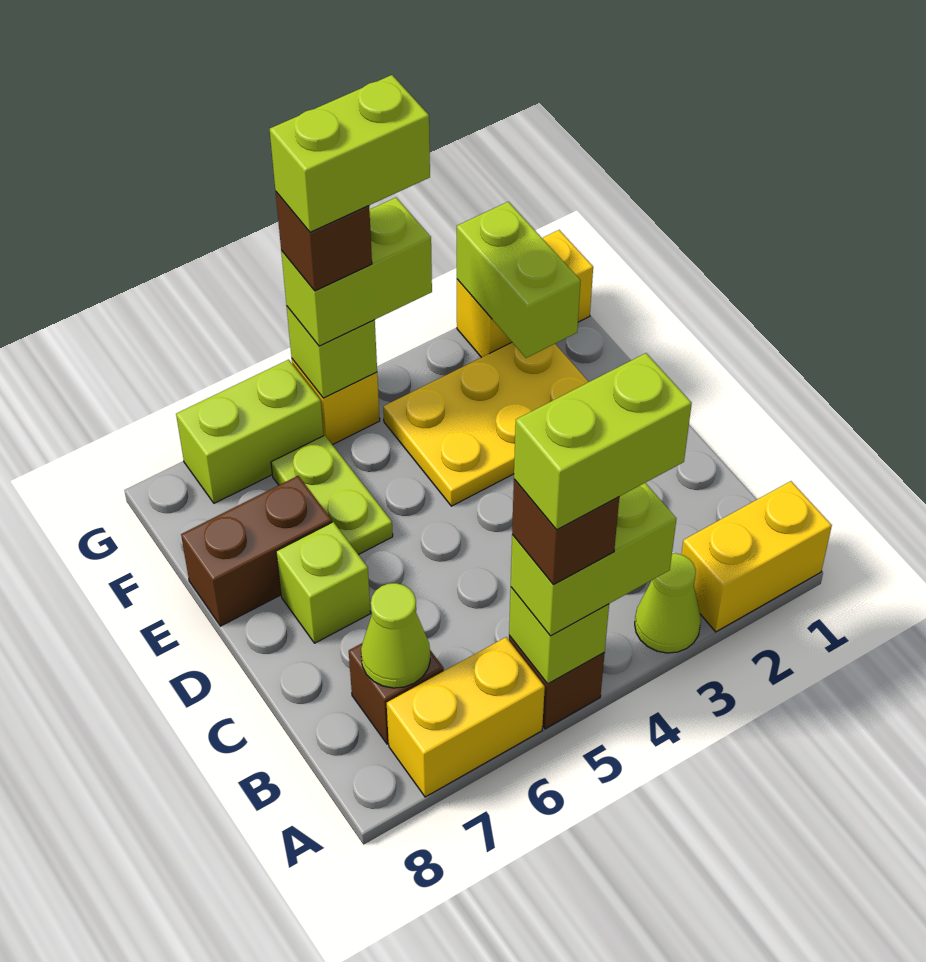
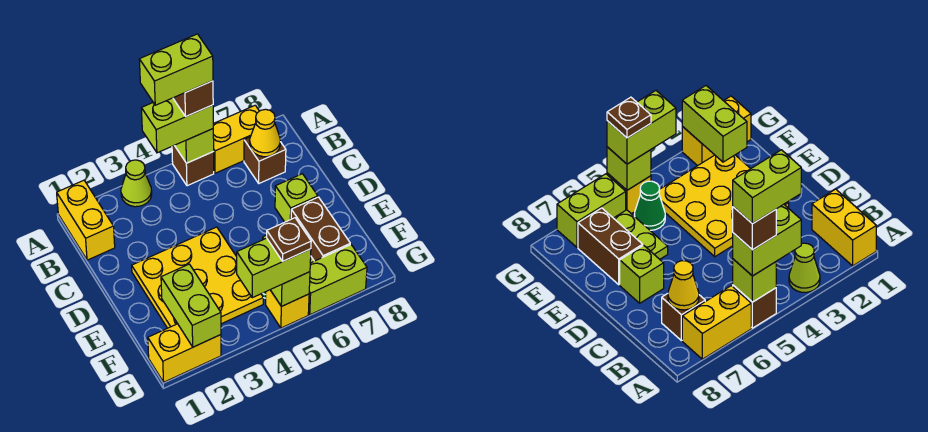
yellow brick A1:A2 level 1 -> yellow brick A1:B1 level 1
lime cone B7 level 2 -> yellow cone B7 level 2
yellow plate E2:F4 level 1 -> yellow plate D2:F4 level 1
brown brick E7:E8 level 1 -> brown brick E7:F7 level 1
none -> green cone F5 level 1
lime brick G4:G5 level 5 -> none
brown brick G5 level 4 -> brown plate G5 level 4

